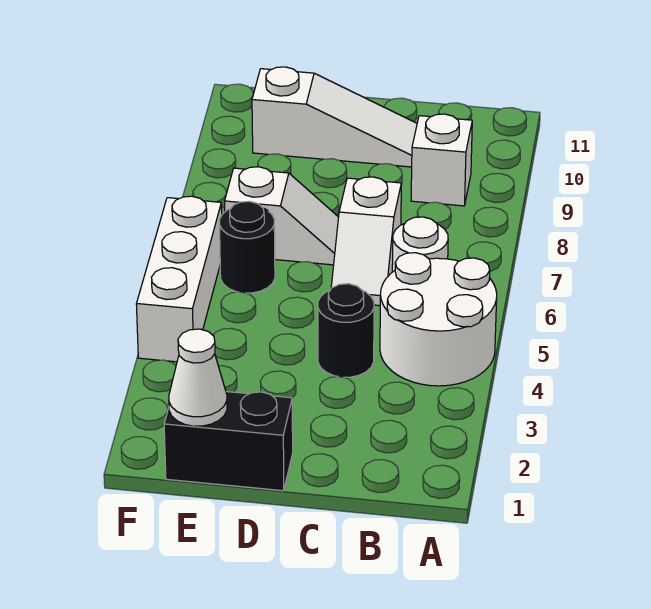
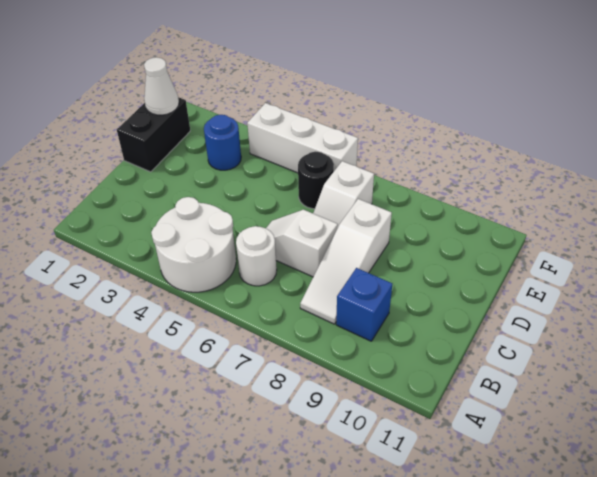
white brick B9 level 1 -> blue brick B9 level 1
black round brick C4 level 1 -> none
white slope C10:E10 level 1 top E -> white slope B8:D8 level 1 top D
none -> blue round brick E3 level 1

